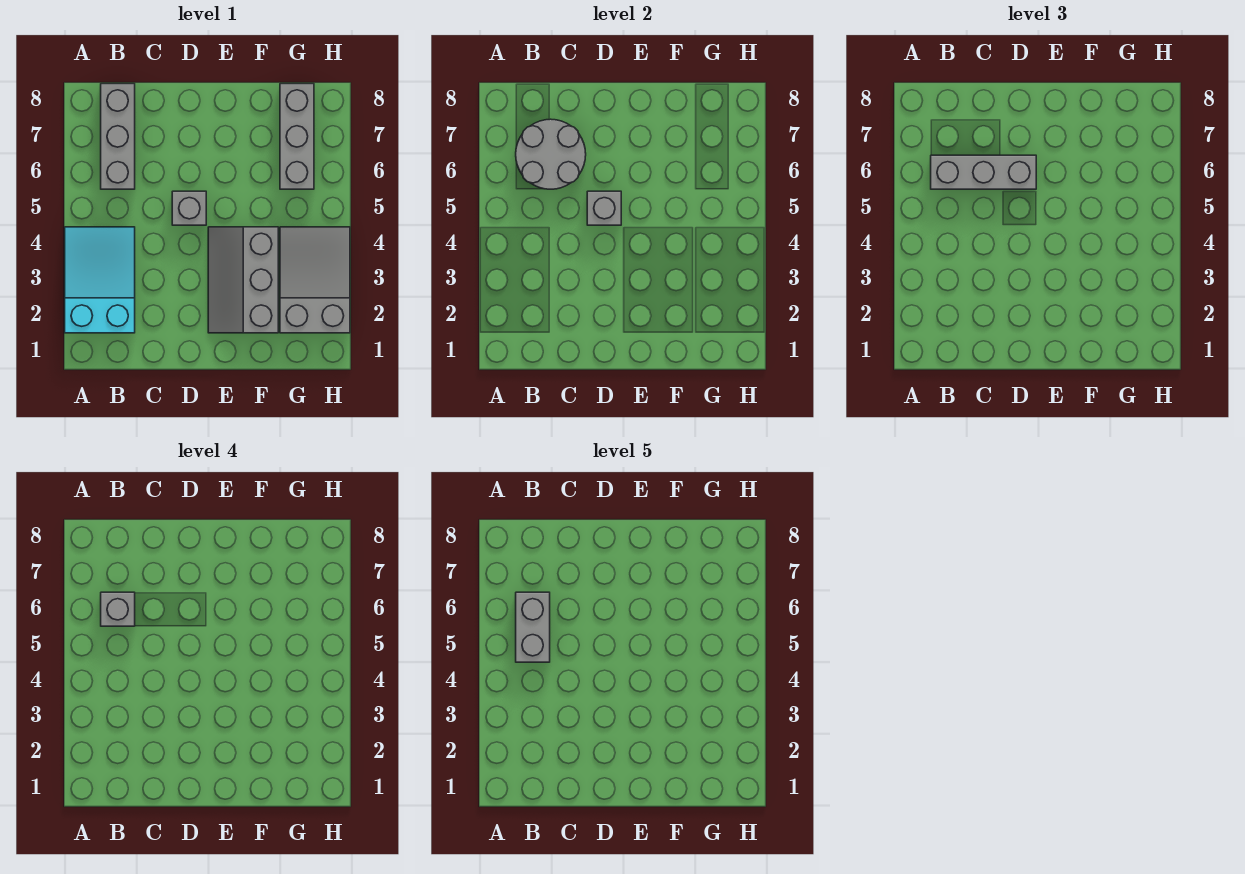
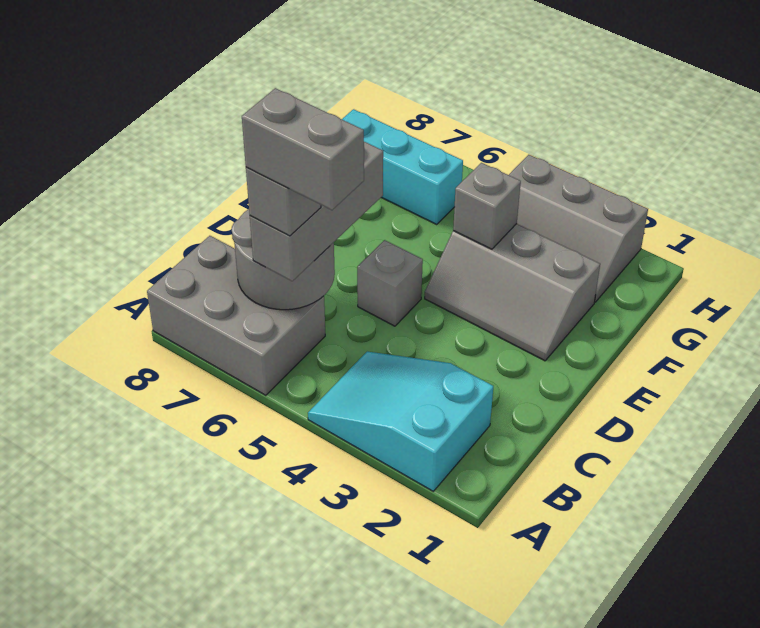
grey brick B6:B8 level 1 -> grey brick A6:B8 level 1
grey brick D5 level 2 -> grey brick F4 level 2
grey slope G2:H4 level 1 top 2 -> grey slope G2:H4 level 1 top H
grey brick G6:G8 level 1 -> cyan brick G6:G8 level 1

